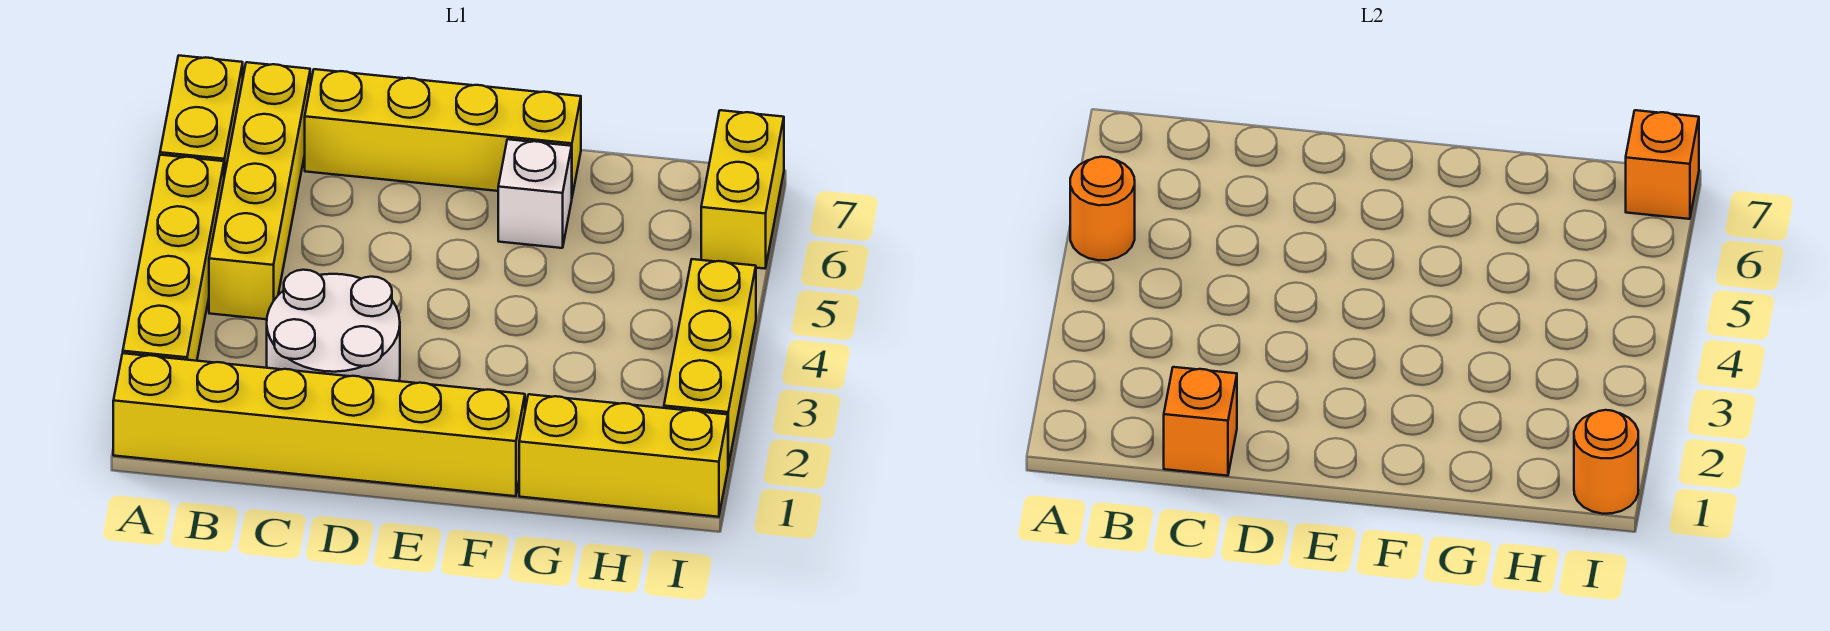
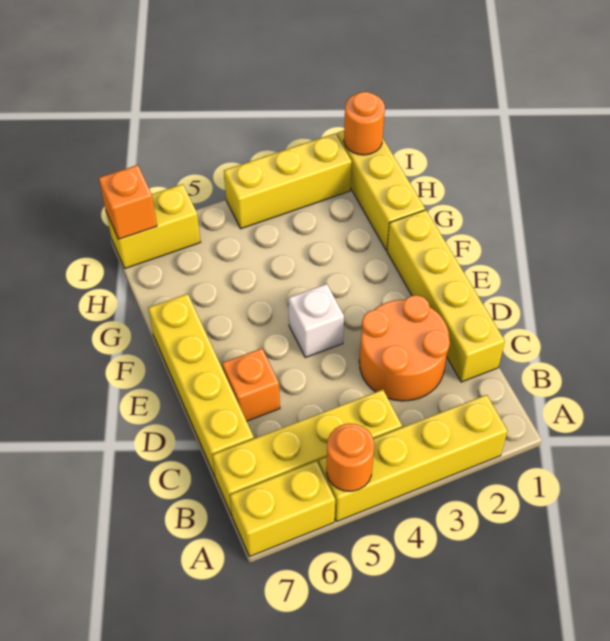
yellow brick A1:F1 level 1 -> yellow brick C1:F1 level 1
orange brick C1 level 2 -> orange brick D6 level 1
white round brick C2:D3 level 1 -> orange round brick C2:D3 level 1
white brick F6 level 1 -> white brick E4 level 1

